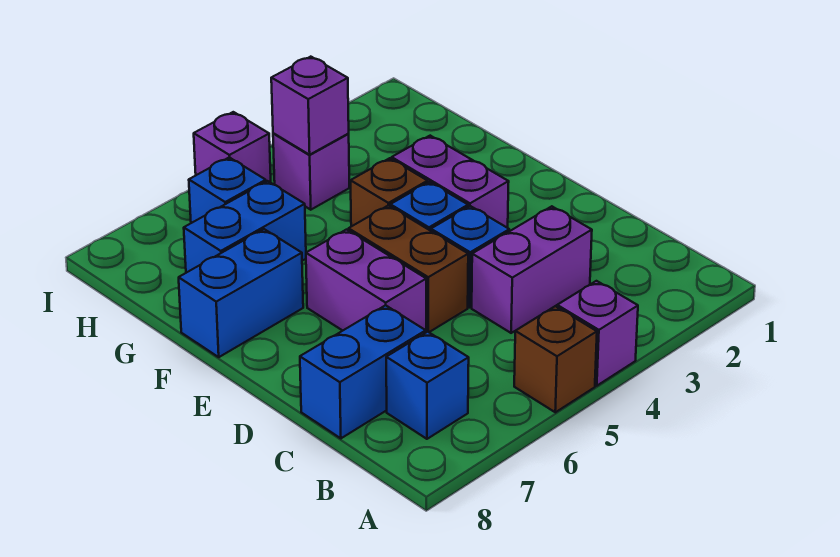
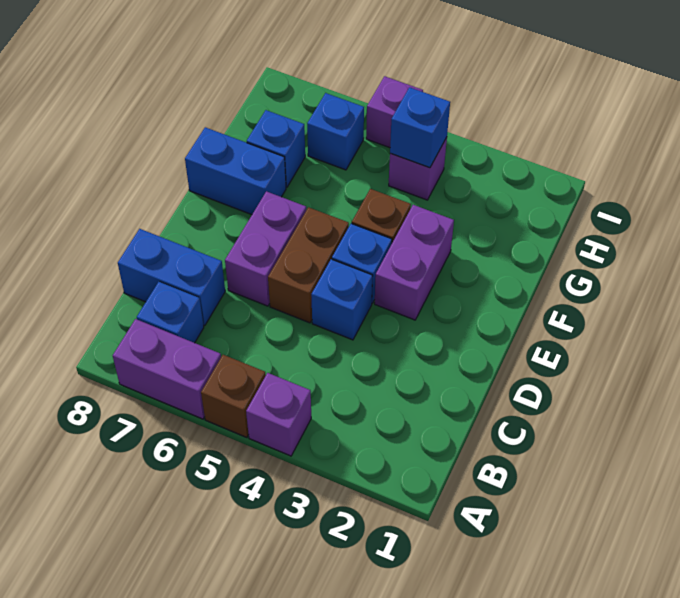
purple brick C3:C4 level 1 -> purple brick A6:A7 level 1
blue brick G6:G7 level 1 -> blue brick G7 level 1
purple brick H4 level 2 -> blue brick H4 level 2

